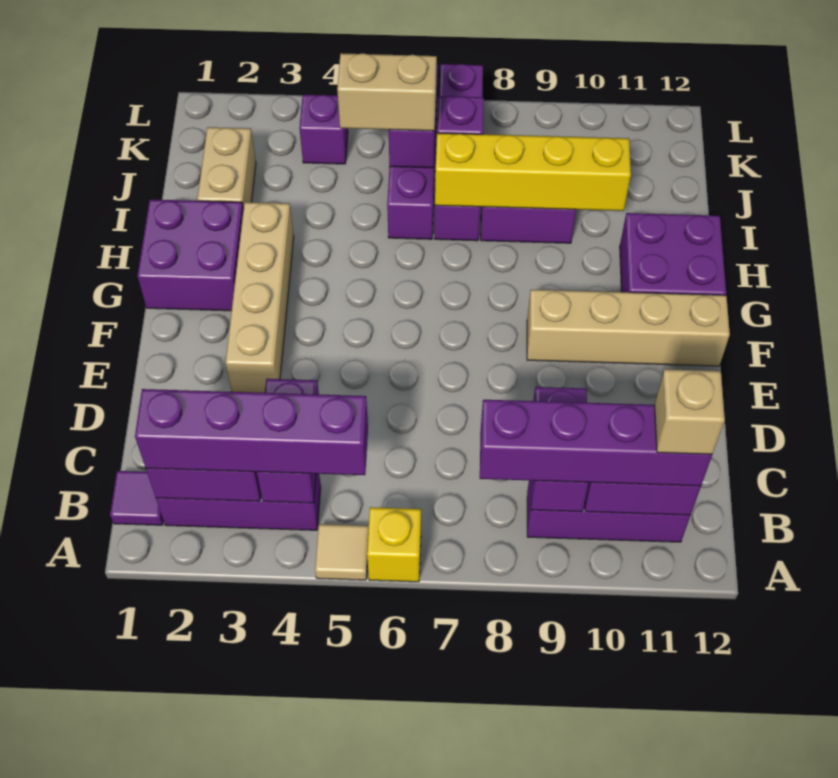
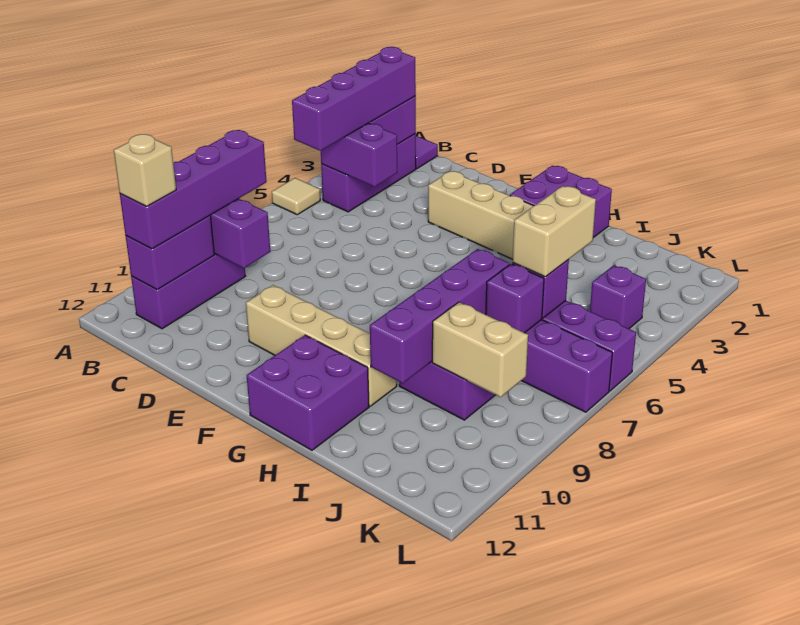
yellow brick A6 level 1 -> none
tan brick F9:F12 level 1 -> tan brick E10:H10 level 1
tan brick I2:J2 level 1 -> tan brick J9:K9 level 2
yellow brick I7:I10 level 2 -> purple brick I7:I10 level 2

